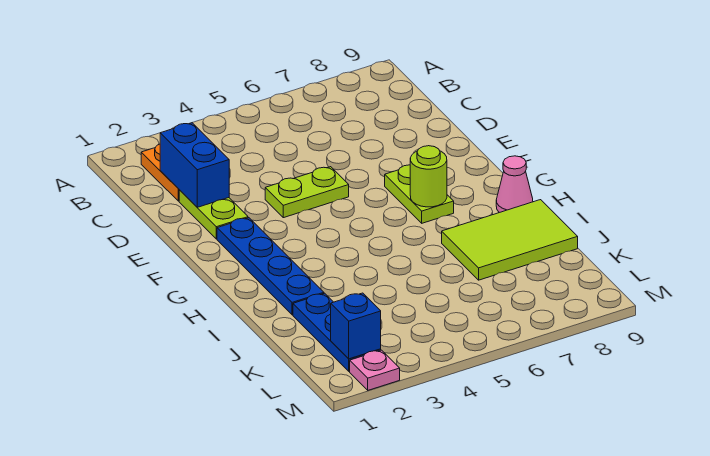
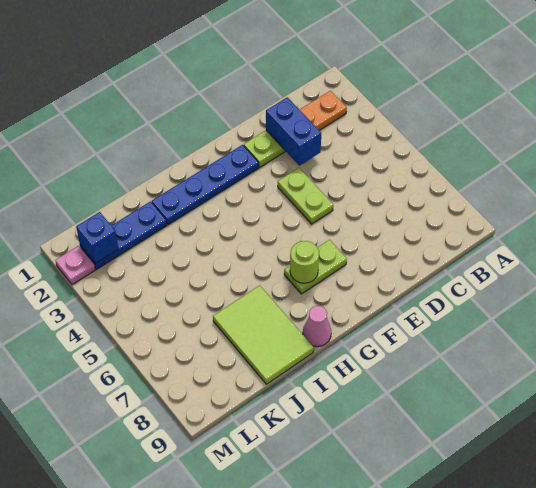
blue brick C2:D2 level 2 -> blue brick D2:D3 level 2

